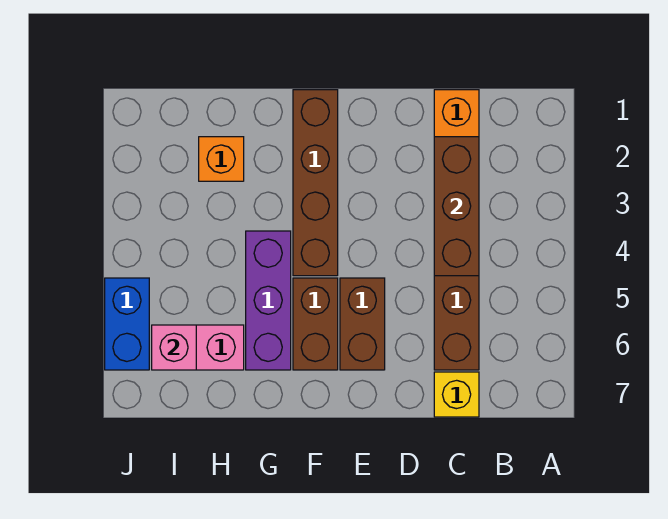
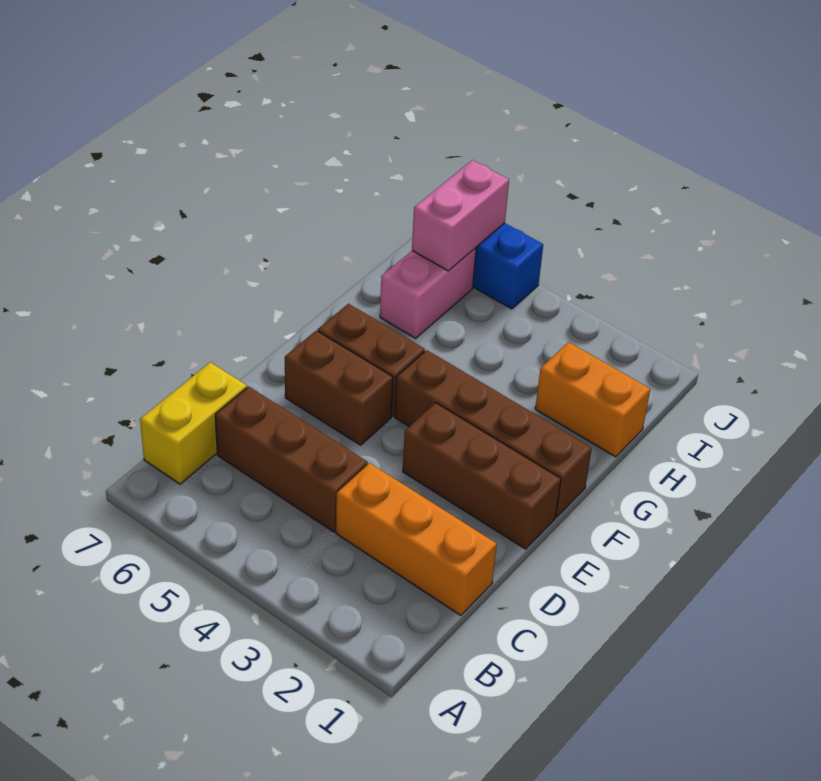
brown brick C2:C4 level 2 -> brown brick E1:E3 level 1
yellow brick C7 level 1 -> yellow brick B7:C7 level 1
purple brick G4:G6 level 1 -> none
orange brick H2 level 1 -> orange brick H1:H2 level 1
pink brick I6 level 2 -> pink brick I6:J6 level 2

